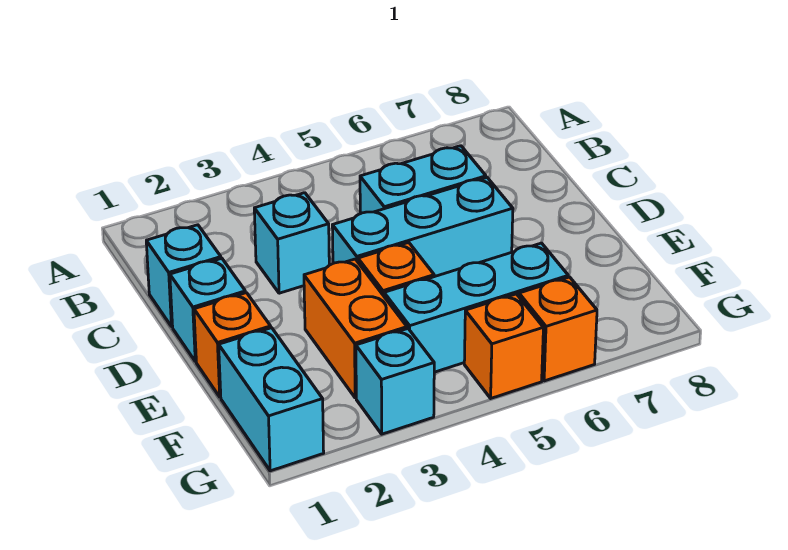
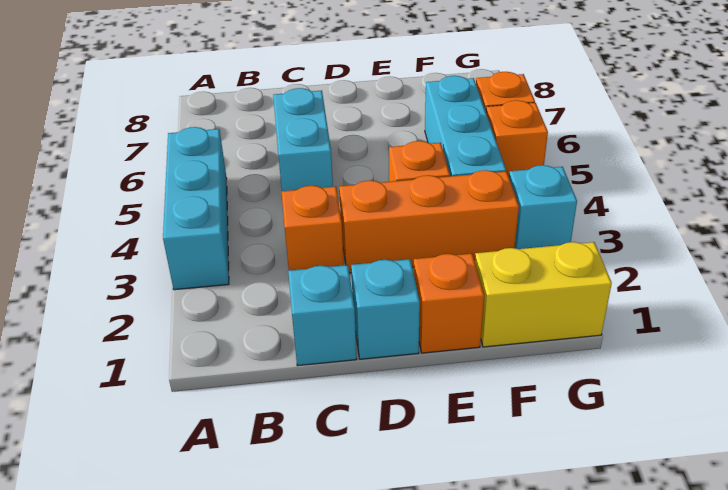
cyan brick C3 level 1 -> orange brick C3 level 1
cyan brick D4:D6 level 1 -> cyan brick A3:A5 level 1
orange brick E3:F3 level 1 -> orange brick D3:F3 level 1
cyan brick F1:G1 level 1 -> yellow brick F1:G1 level 1

